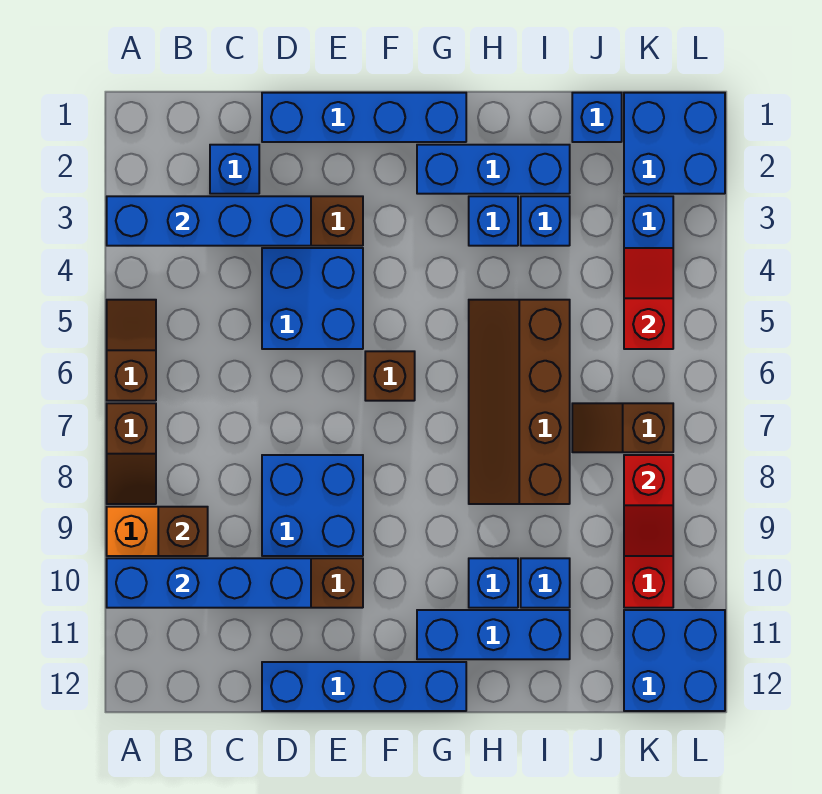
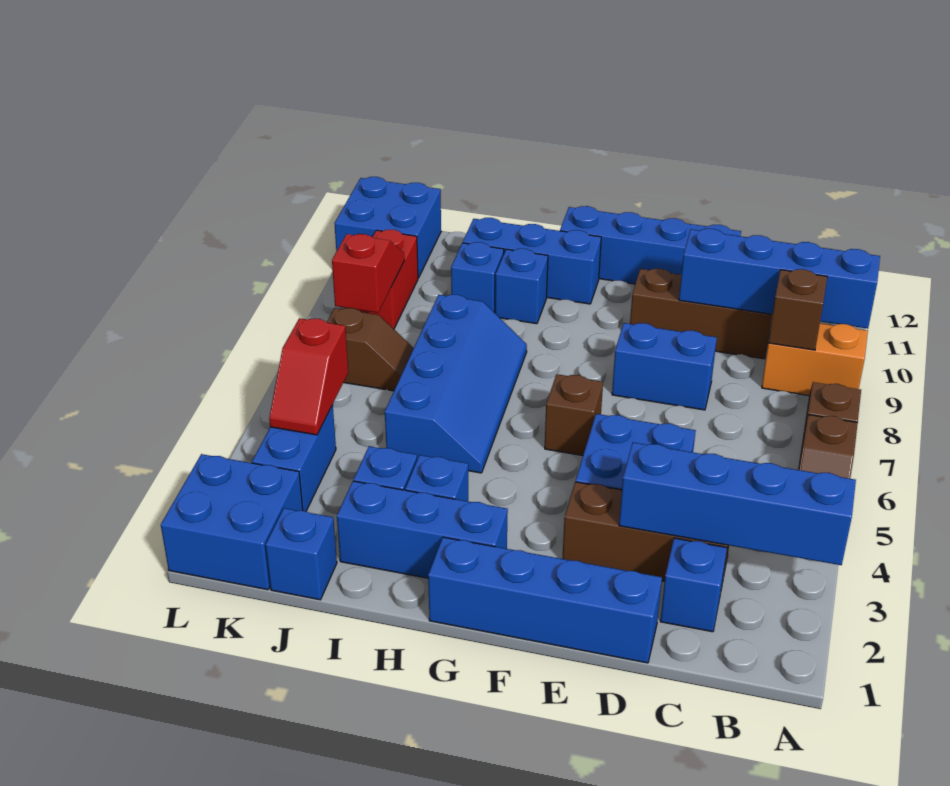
blue brick D8:E9 level 1 -> blue brick D8:E8 level 1
brown slope H5:I8 level 1 top I -> blue slope H5:I8 level 1 top I

